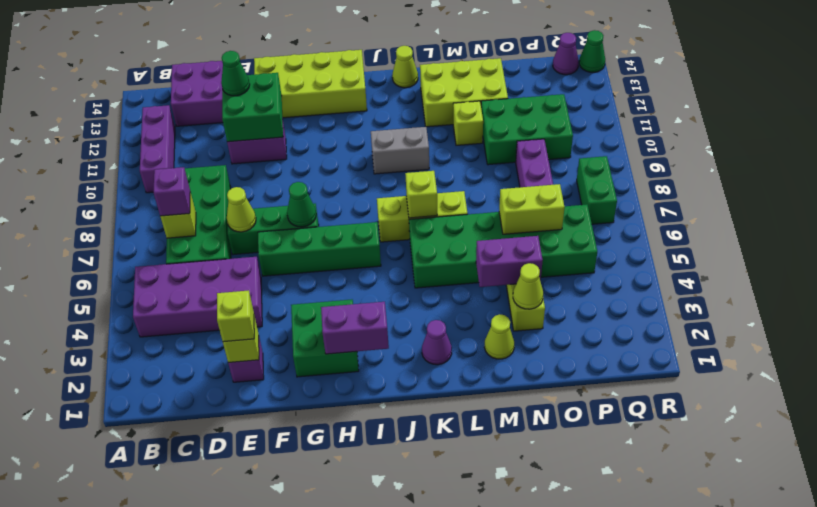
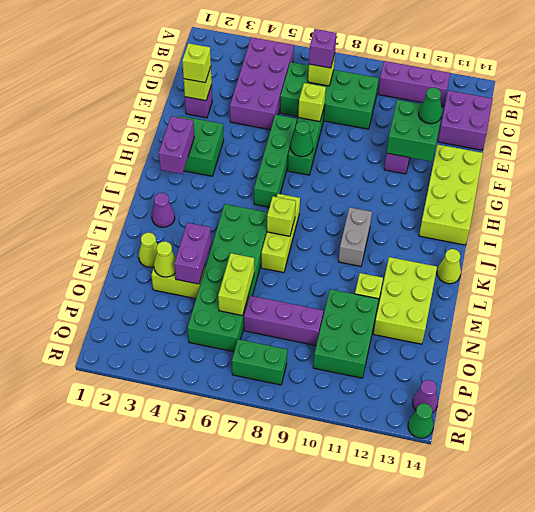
lime cone E7 level 2 -> lime brick E7 level 2

